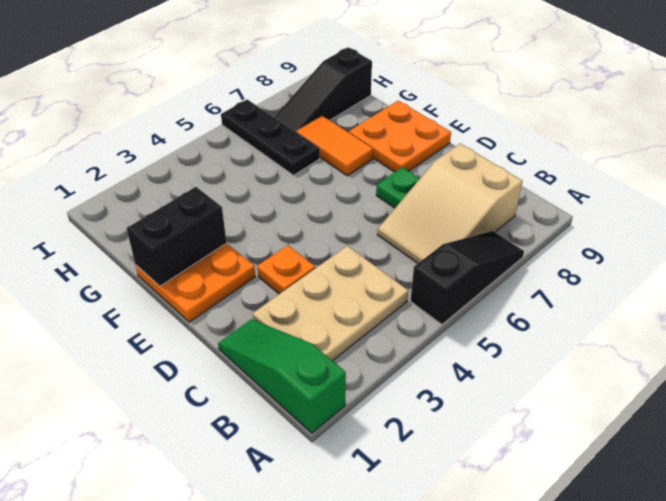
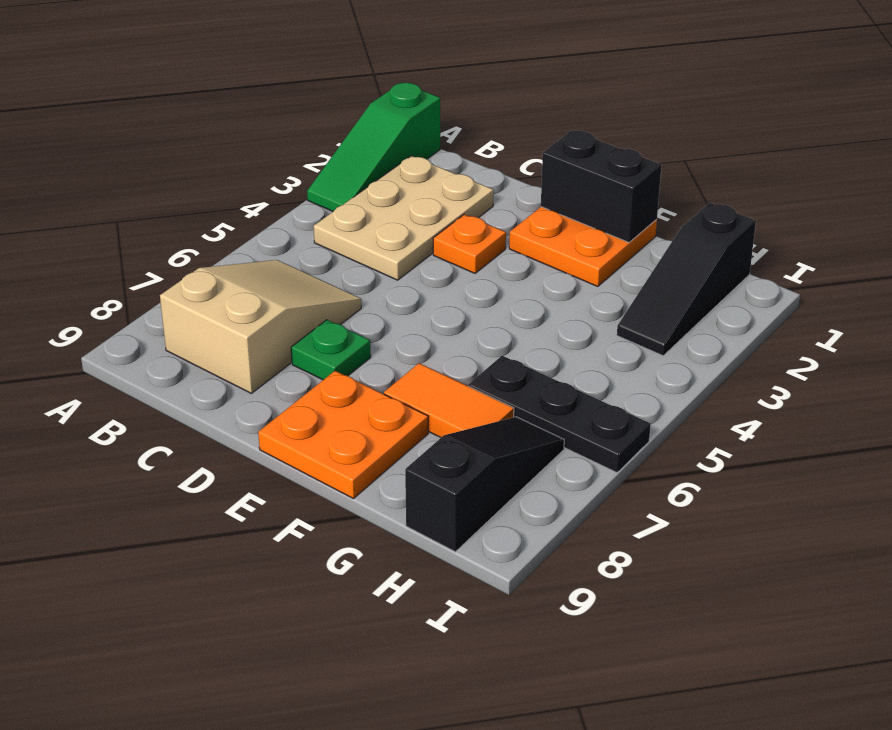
green slope A1:C1 level 1 top A -> green slope A1:A3 level 1 top 1
black slope A5:A7 level 1 top 5 -> black slope H1:H3 level 1 top 1
black brick F1:F2 level 2 -> black brick E1:F1 level 2

